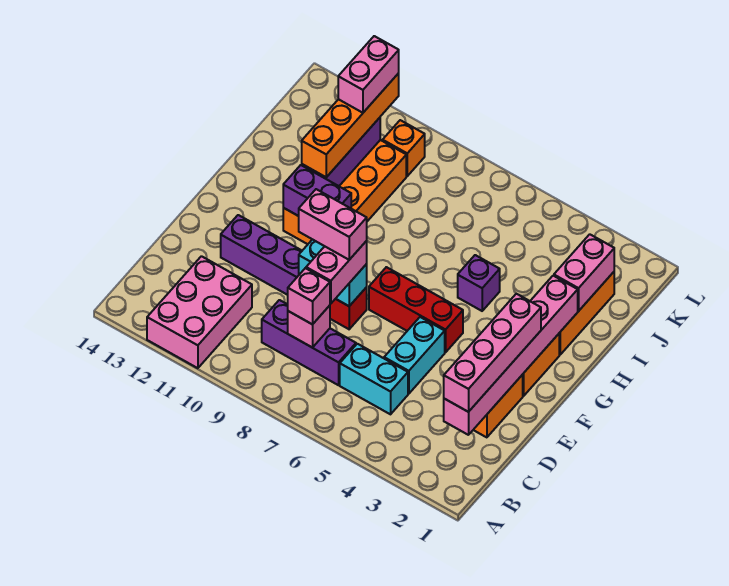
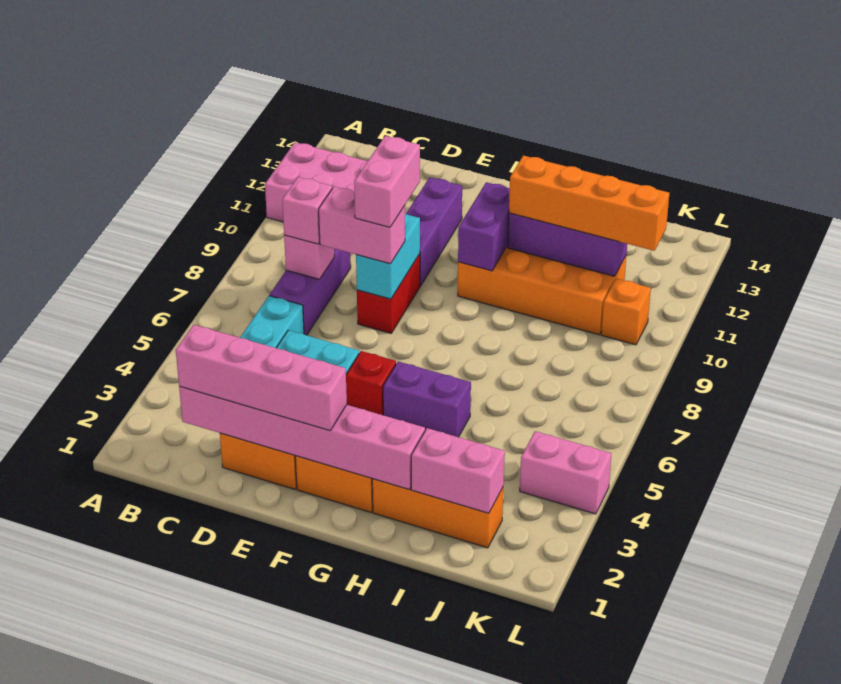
red brick F5:F7 level 1 -> red brick F5 level 1
purple brick H5 level 1 -> purple brick G5:H5 level 1
pink brick J11:K11 level 4 -> pink brick K4:L4 level 1

